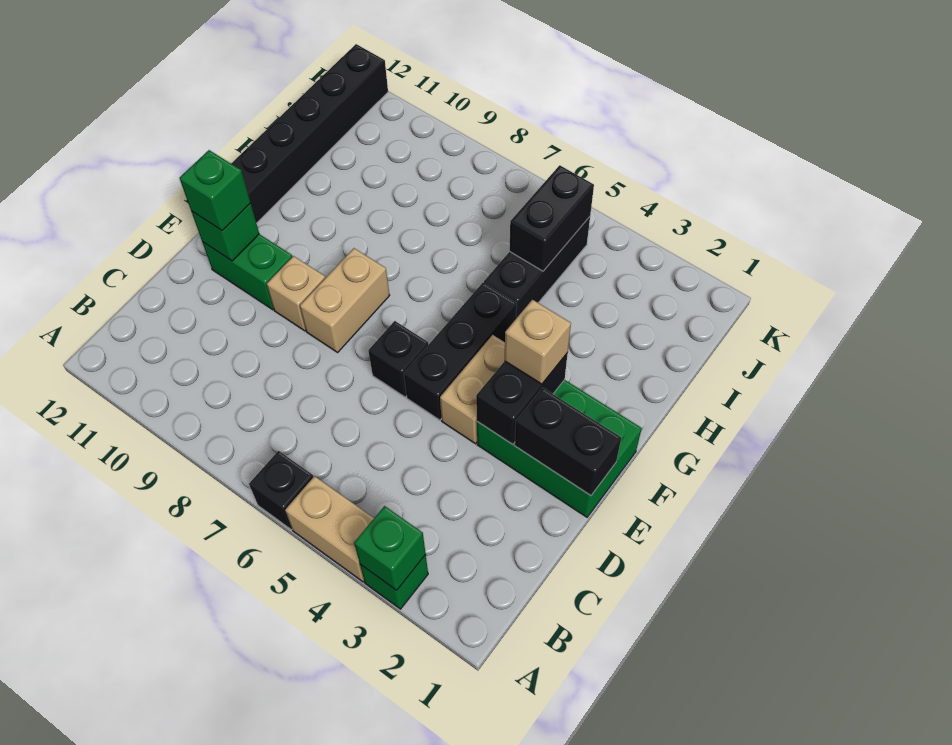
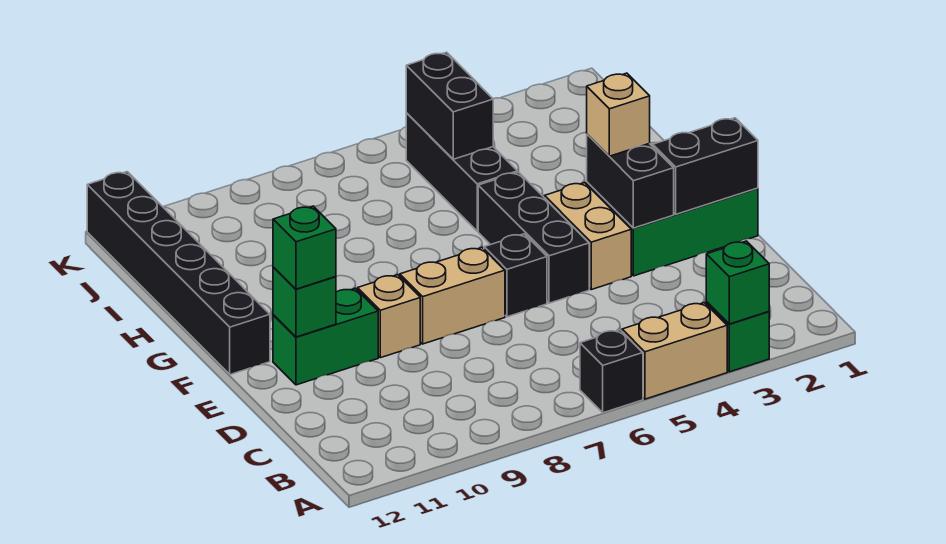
tan brick E8:F8 level 1 -> tan brick E7:E8 level 1

